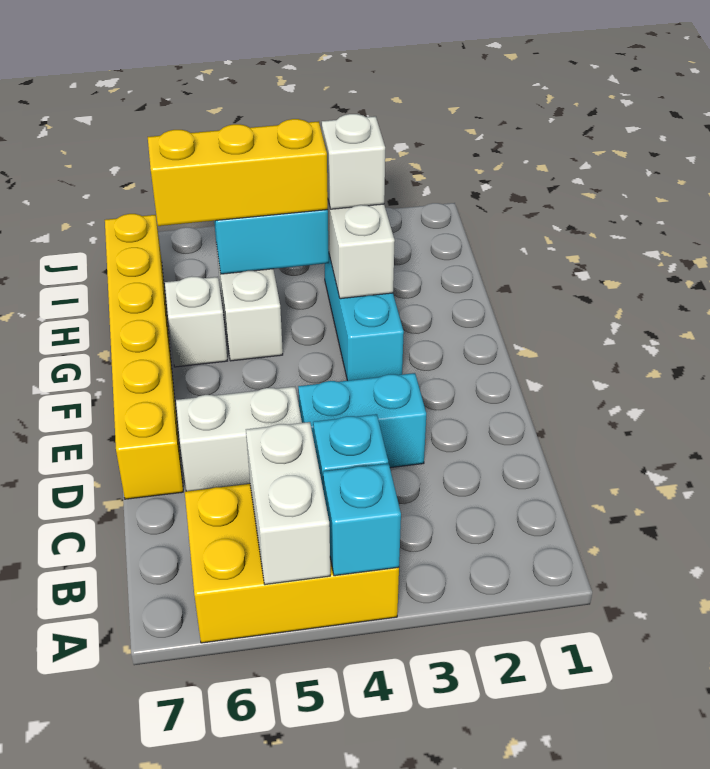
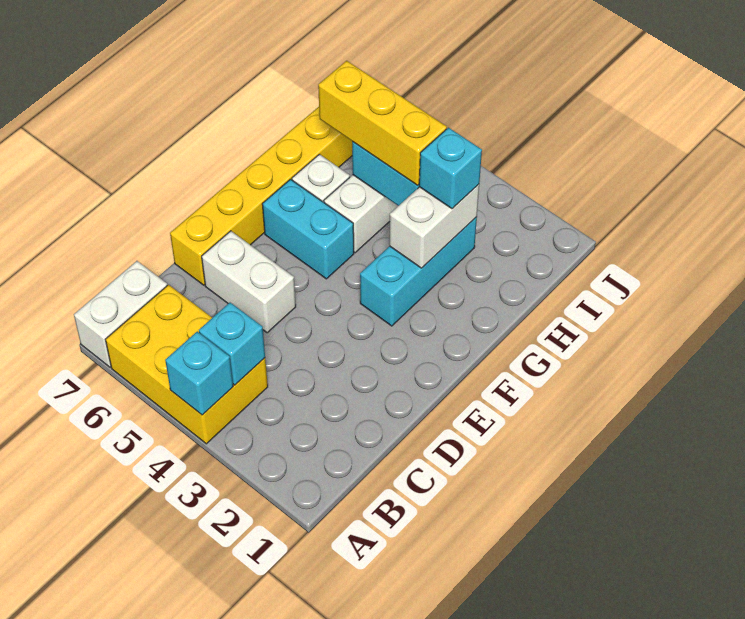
white brick A5:B5 level 2 -> white brick A7:B7 level 1
cyan brick D3:D4 level 1 -> cyan brick F5:F6 level 1
white brick H3 level 3 -> cyan brick H3 level 3

